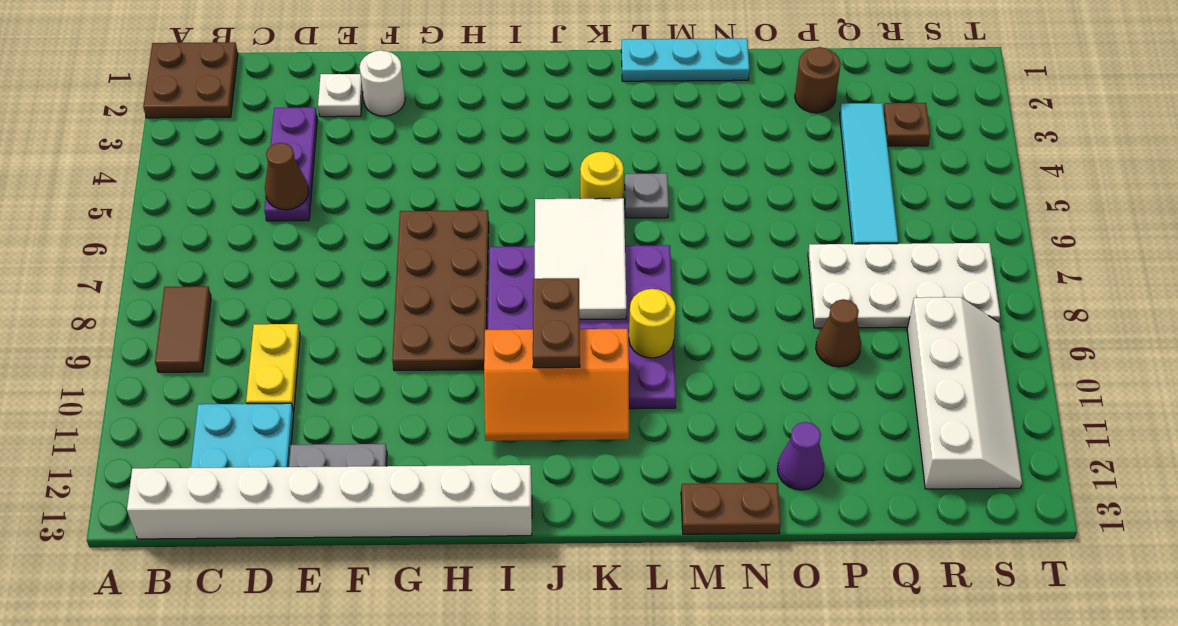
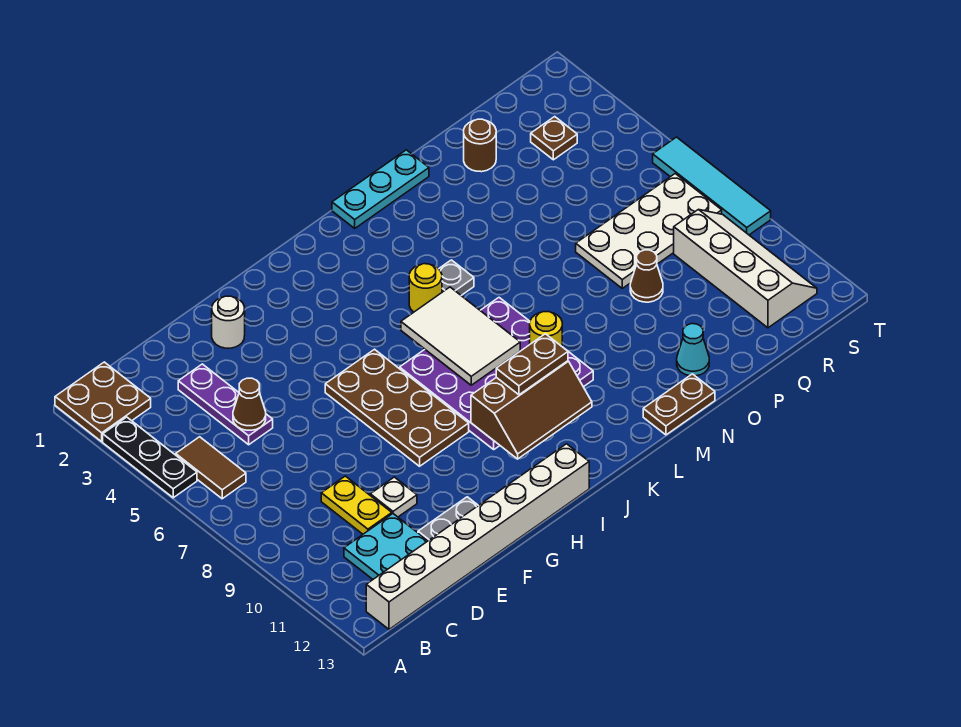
none -> black plate A3:A5 level 1
brown tile B8:B9 level 1 -> brown tile B5:B6 level 1
white plate E2 level 1 -> white plate E10 level 1
orange slope I10:K11 level 2 top 10 -> brown slope I10:K11 level 2 top 10
brown plate J9:J10 level 3 -> brown plate J10:K10 level 3
purple cone O12 level 1 -> cyan cone O12 level 1
cyan tile Q3:Q6 level 1 -> cyan tile T6:T9 level 1

